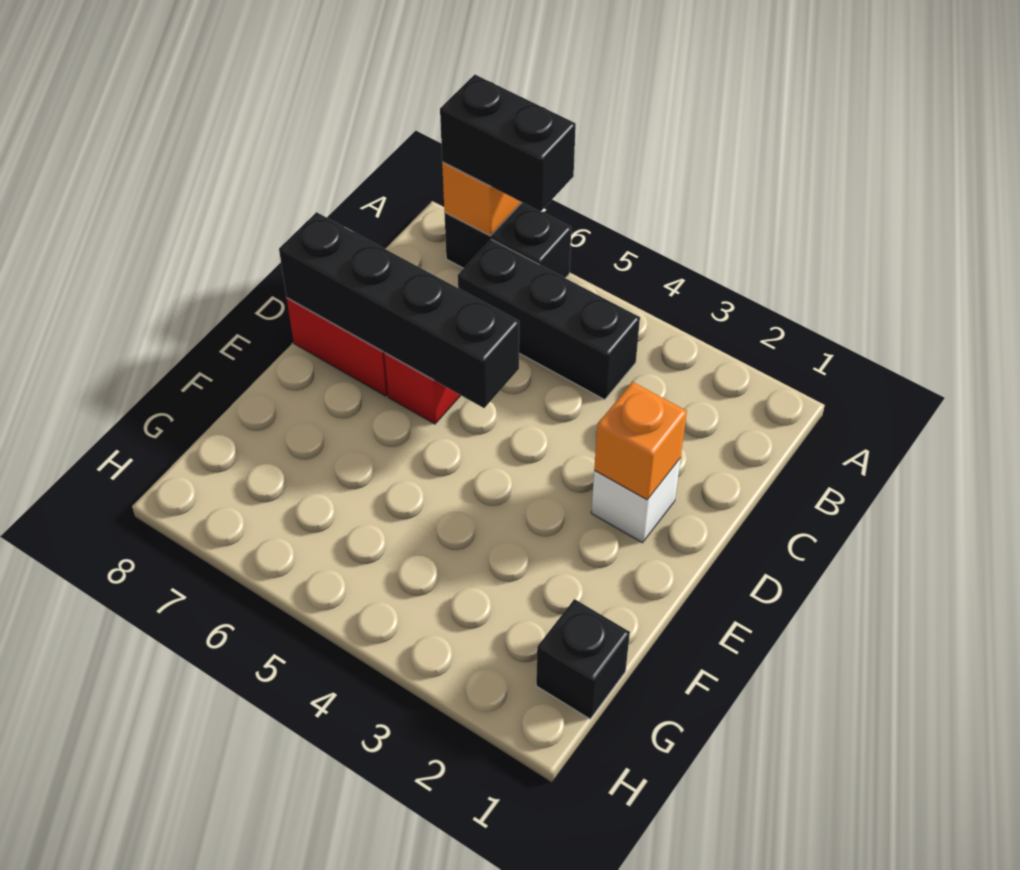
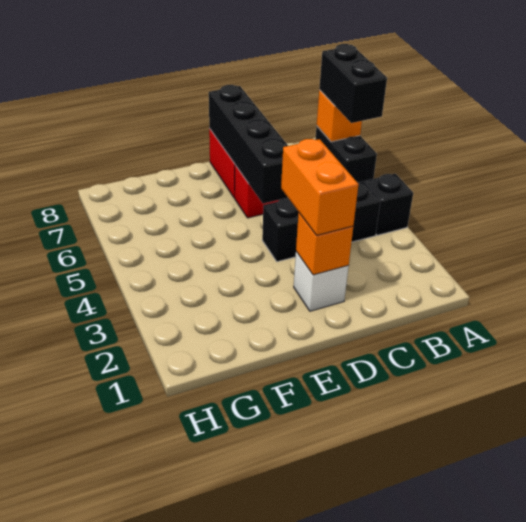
black brick B4:B6 level 1 -> black brick B4:D4 level 1
none -> orange brick D2:D3 level 3
black brick G1 level 1 -> black brick A4 level 1

